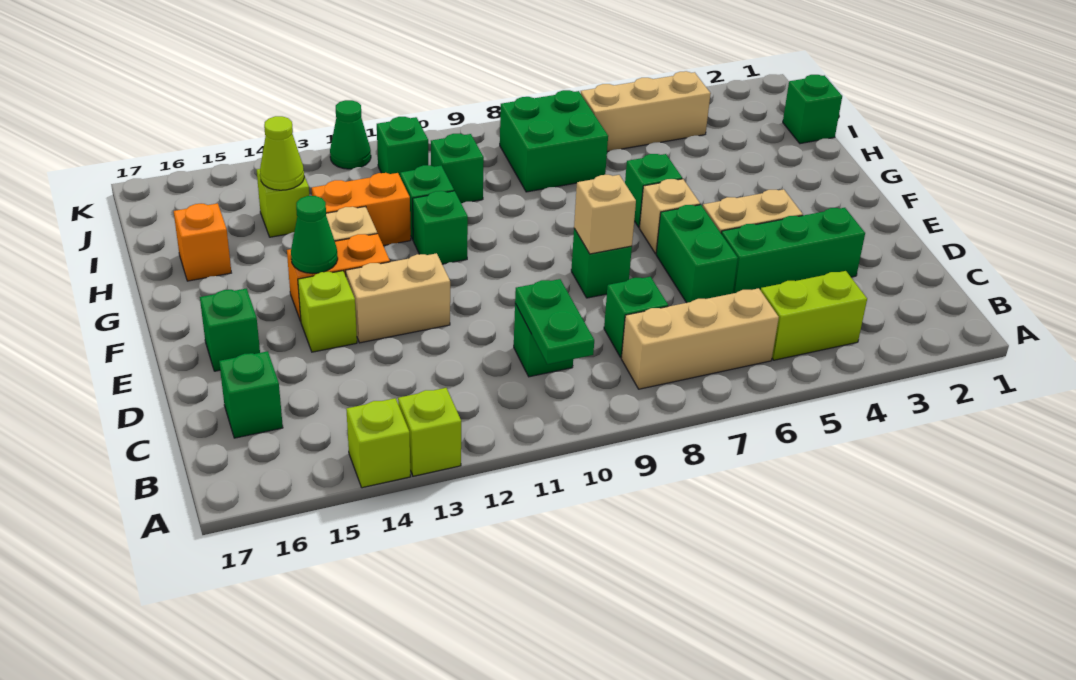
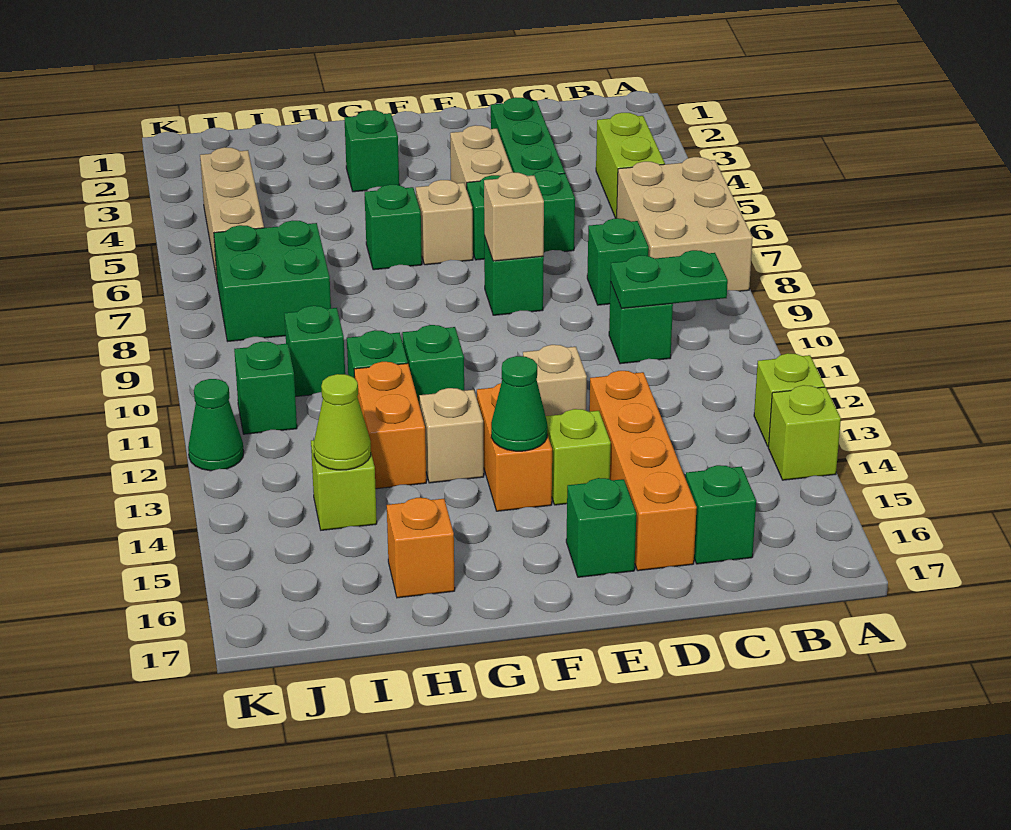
tan brick B6:B8 level 1 -> tan brick A6:B8 level 1
none -> orange brick D13:D16 level 1
tan brick E12:E13 level 1 -> tan brick E12 level 1
green brick I1 level 1 -> green brick G3 level 1

